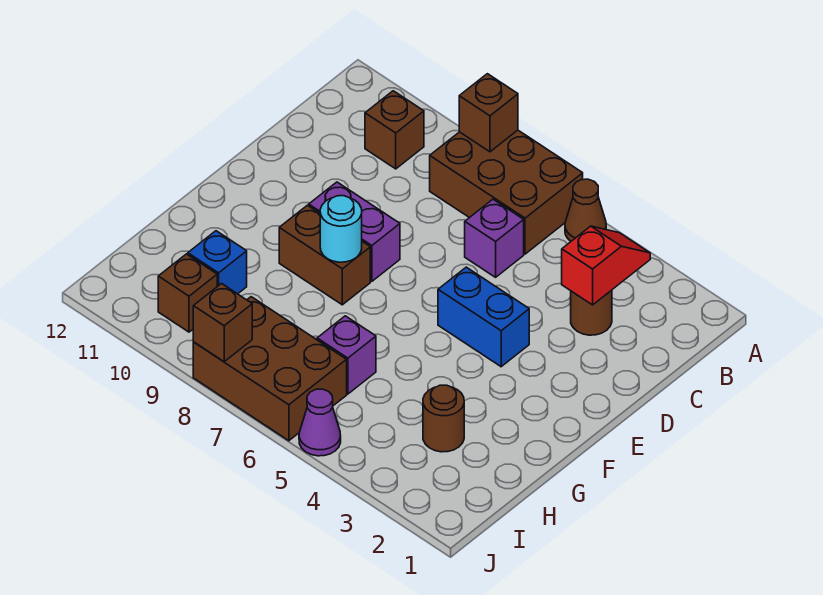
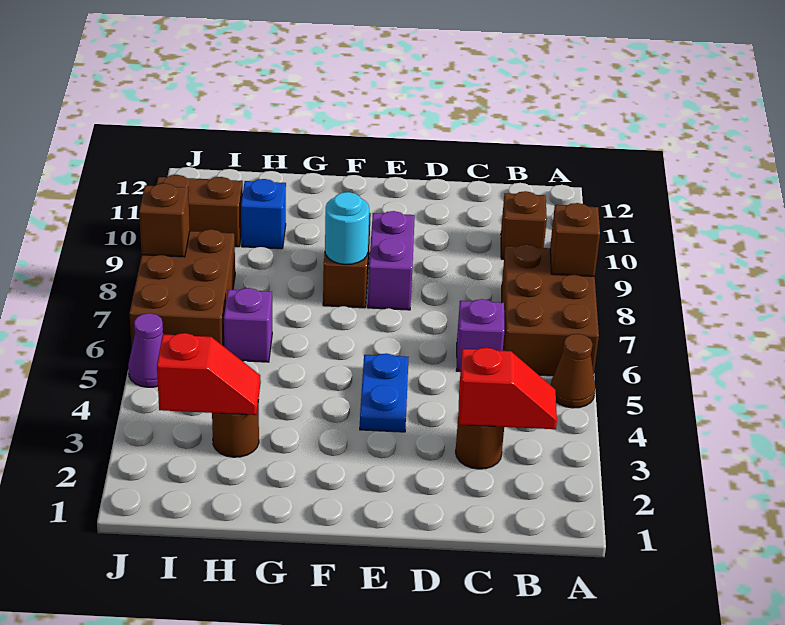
blue brick E4:E5 level 1 -> blue plate E4:E5 level 1
none -> red slope H3:I3 level 2 top I
brown brick I10 level 1 -> brown brick I10:J10 level 1

